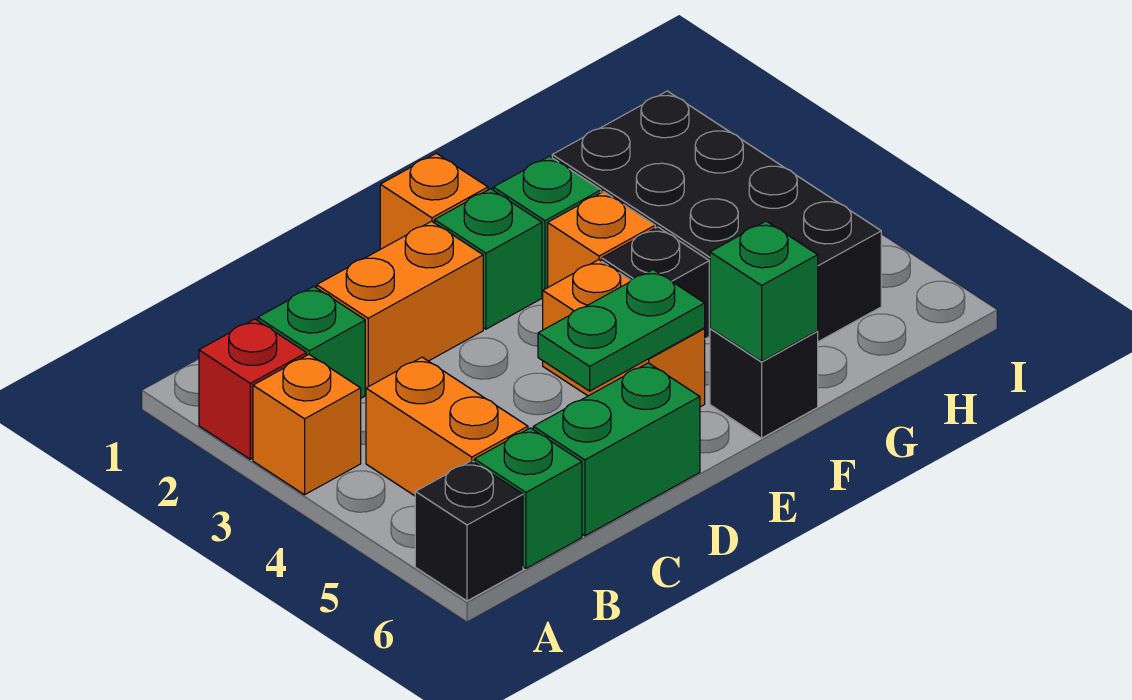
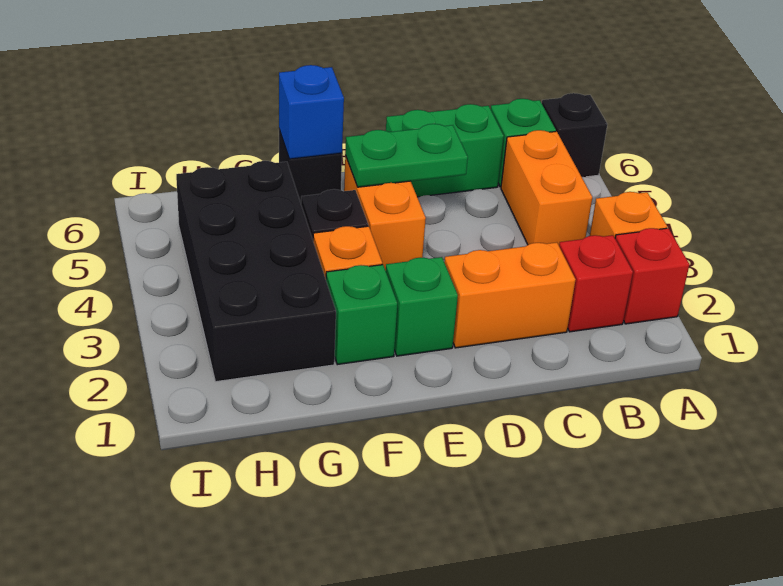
green brick B2 level 1 -> red brick B2 level 1
orange brick E1 level 1 -> none
green brick F6 level 2 -> blue brick F6 level 2

